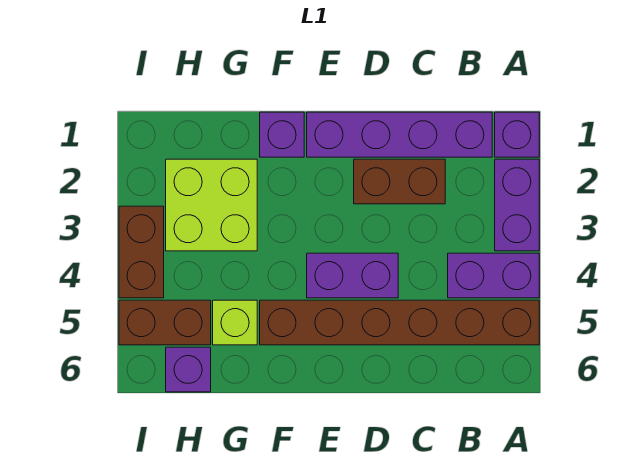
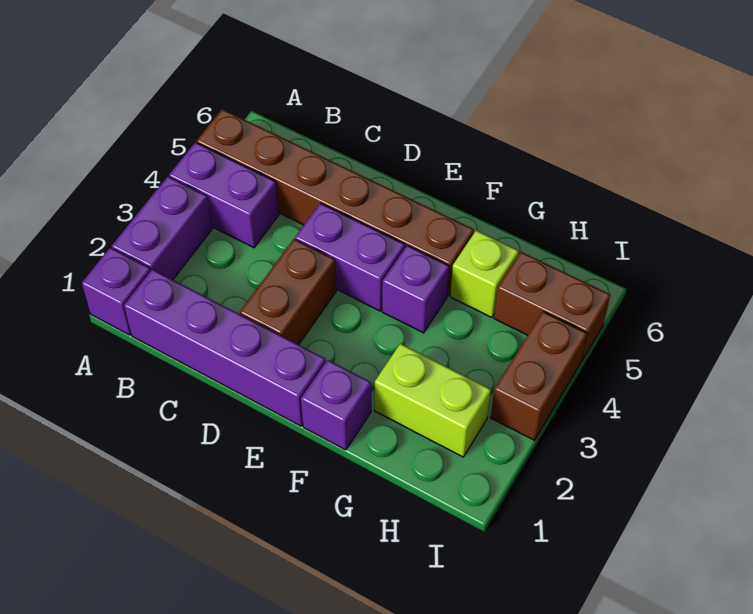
brown brick C2:D2 level 1 -> brown brick D2:D3 level 1
lime brick G2:H3 level 1 -> lime brick G2:H2 level 1
purple brick H6 level 1 -> purple brick F4 level 1

